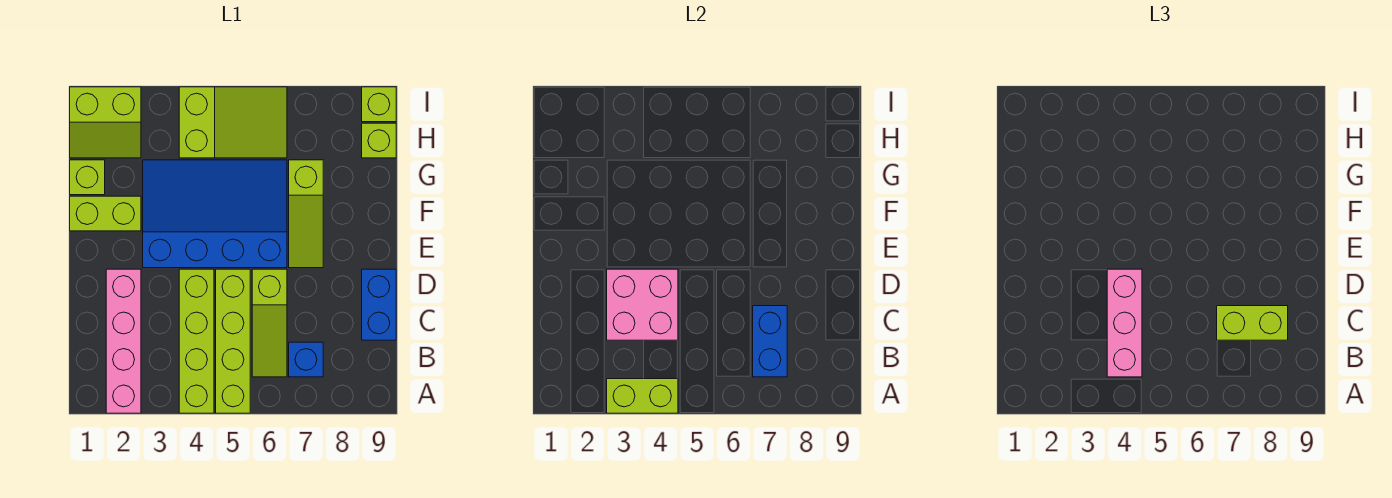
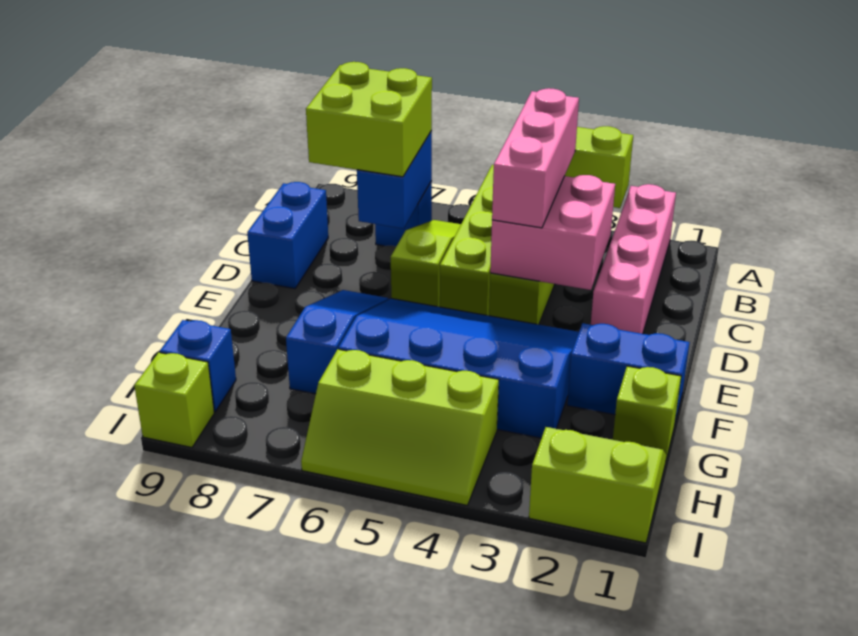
lime brick C7:C8 level 3 -> lime brick B7:C8 level 3
blue slope E3:G6 level 1 top E -> blue slope E3:G6 level 1 top G
lime slope E7:G7 level 1 top G -> blue slope E7:G7 level 1 top G
lime brick F1:F2 level 1 -> blue brick F1:F2 level 1
lime slope H4:I6 level 1 top 4 -> lime slope H4:I6 level 1 top H
lime brick H9 level 1 -> blue brick H9 level 1

